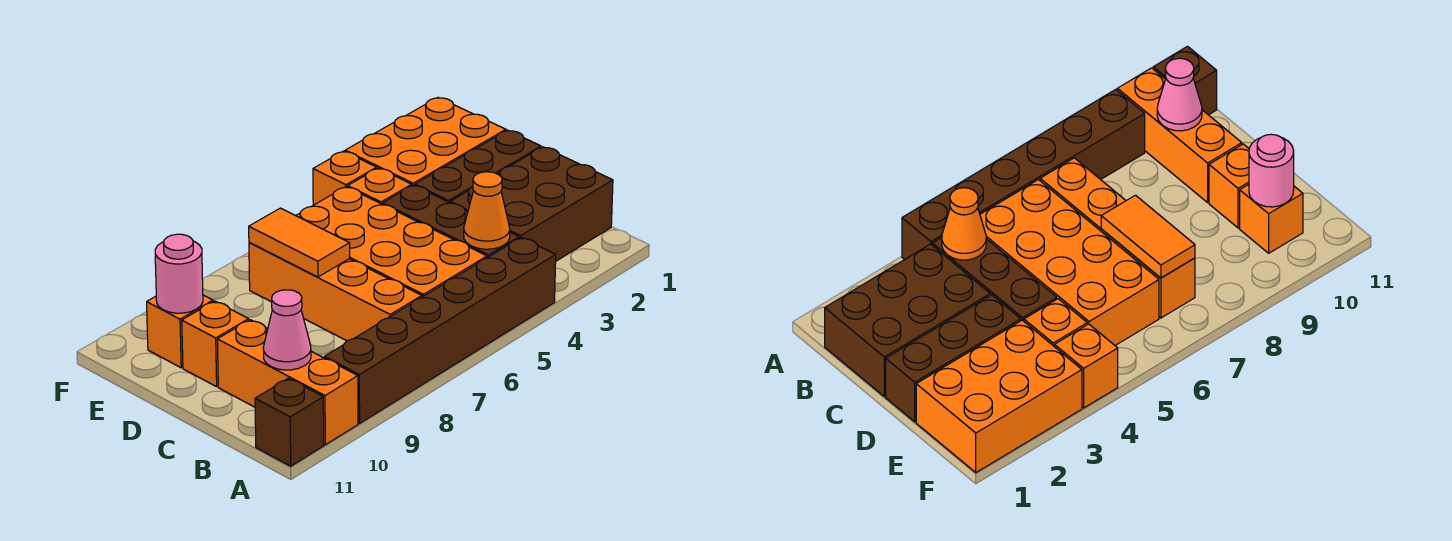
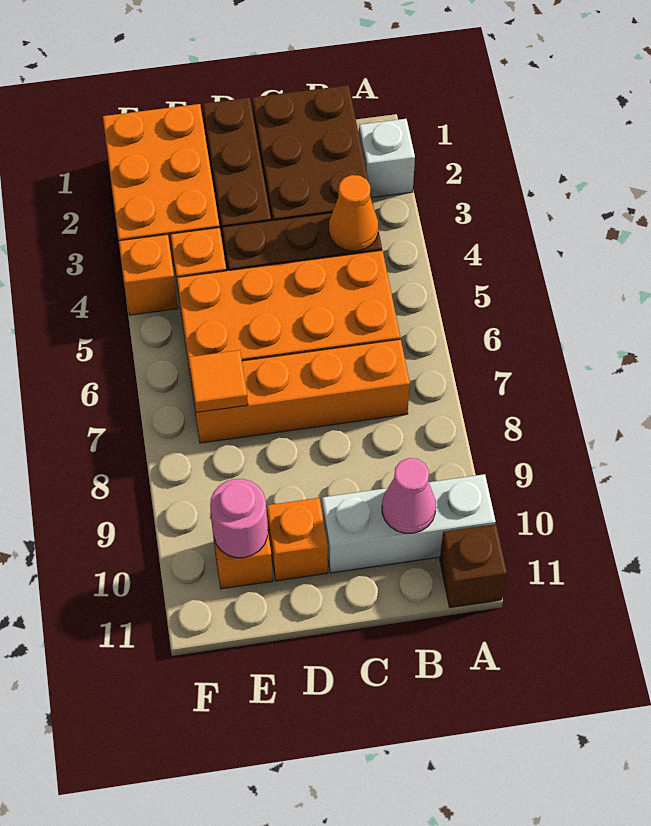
none -> white brick A2 level 1
brown brick A4:A9 level 1 -> none
orange brick A10:C10 level 1 -> white brick A10:C10 level 1
orange tile D7:E7 level 2 -> orange tile E7 level 2

